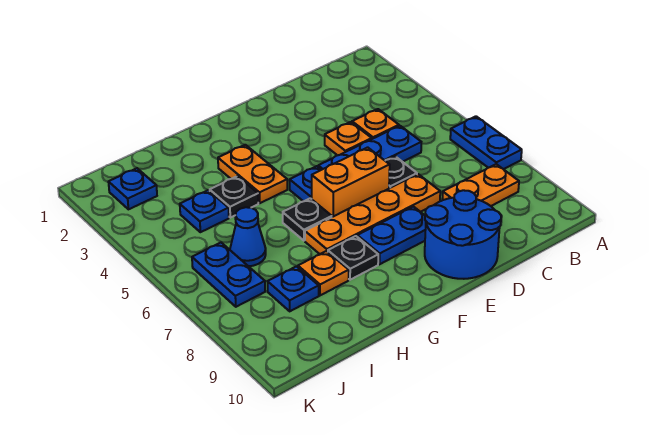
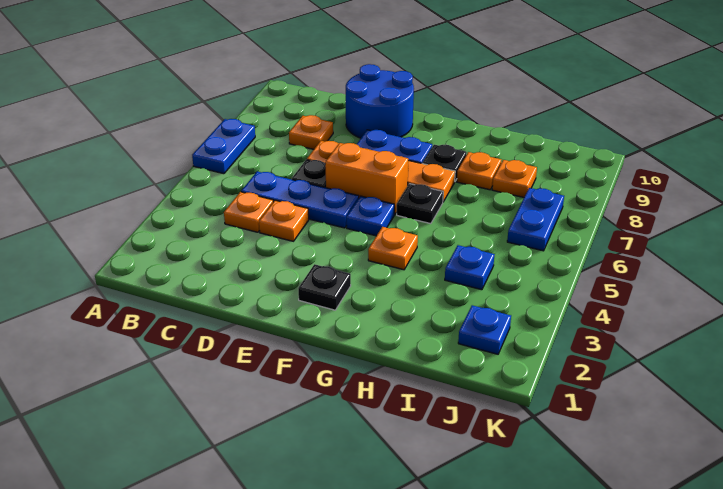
orange plate B8:C8 level 1 -> orange plate C8 level 1
orange plate G3:G4 level 1 -> orange plate G4 level 1
black plate H4 level 1 -> black plate F2 level 1
blue cone I6 level 1 -> none
blue plate I8 level 1 -> orange plate I8 level 1

